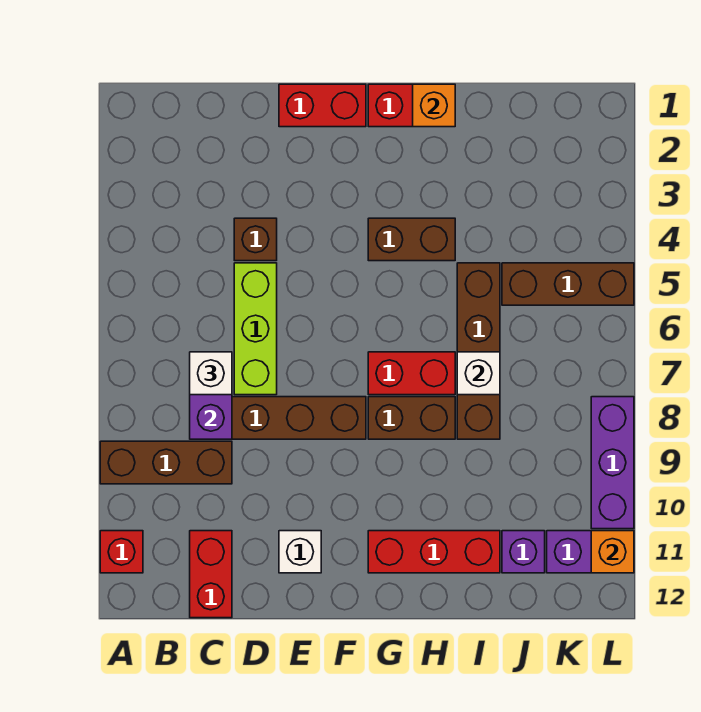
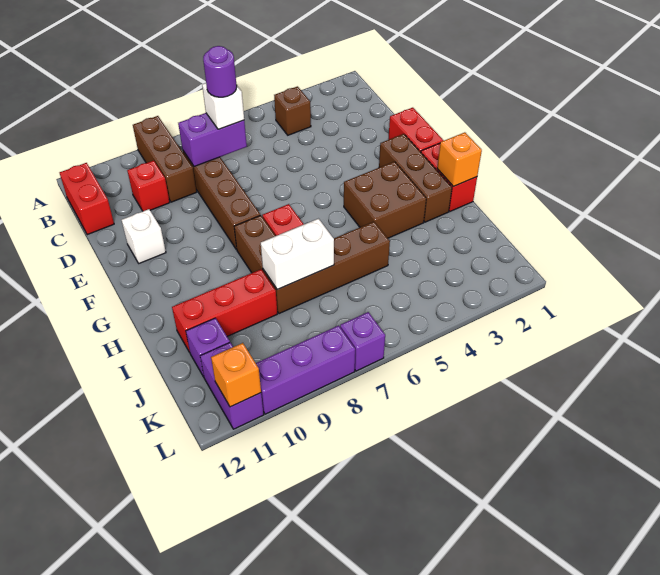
red brick A11 level 1 -> red brick C10 level 1
none -> purple round brick C7 level 4
red brick C11:C12 level 1 -> red brick B12:C12 level 1
brown brick D4 level 1 -> brown brick B4 level 1
lime brick D5:D7 level 1 -> none
brown brick G4:H4 level 1 -> brown brick G3:H4 level 1
red brick G11:I11 level 1 -> red brick I9:I11 level 1
white brick I7 level 2 -> white brick I7:I8 level 2
brown brick J5:L5 level 1 -> brown brick F2:H2 level 1
none -> purple brick L7 level 1

